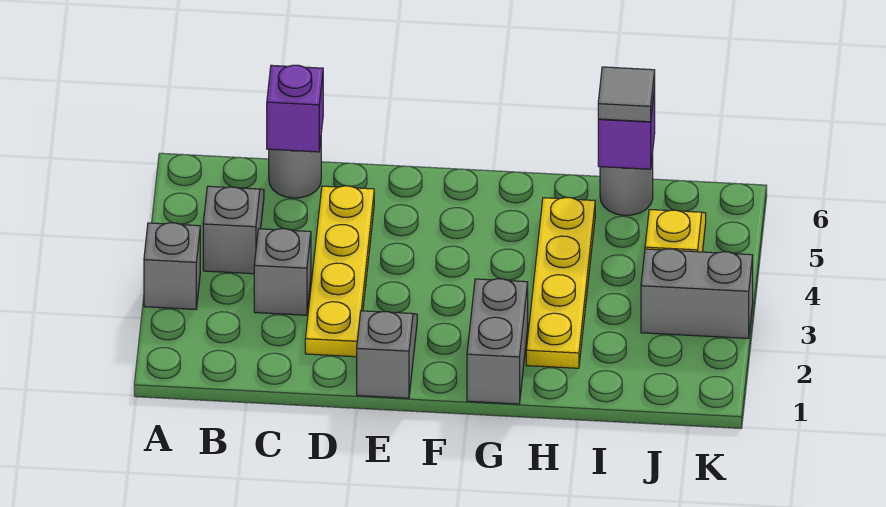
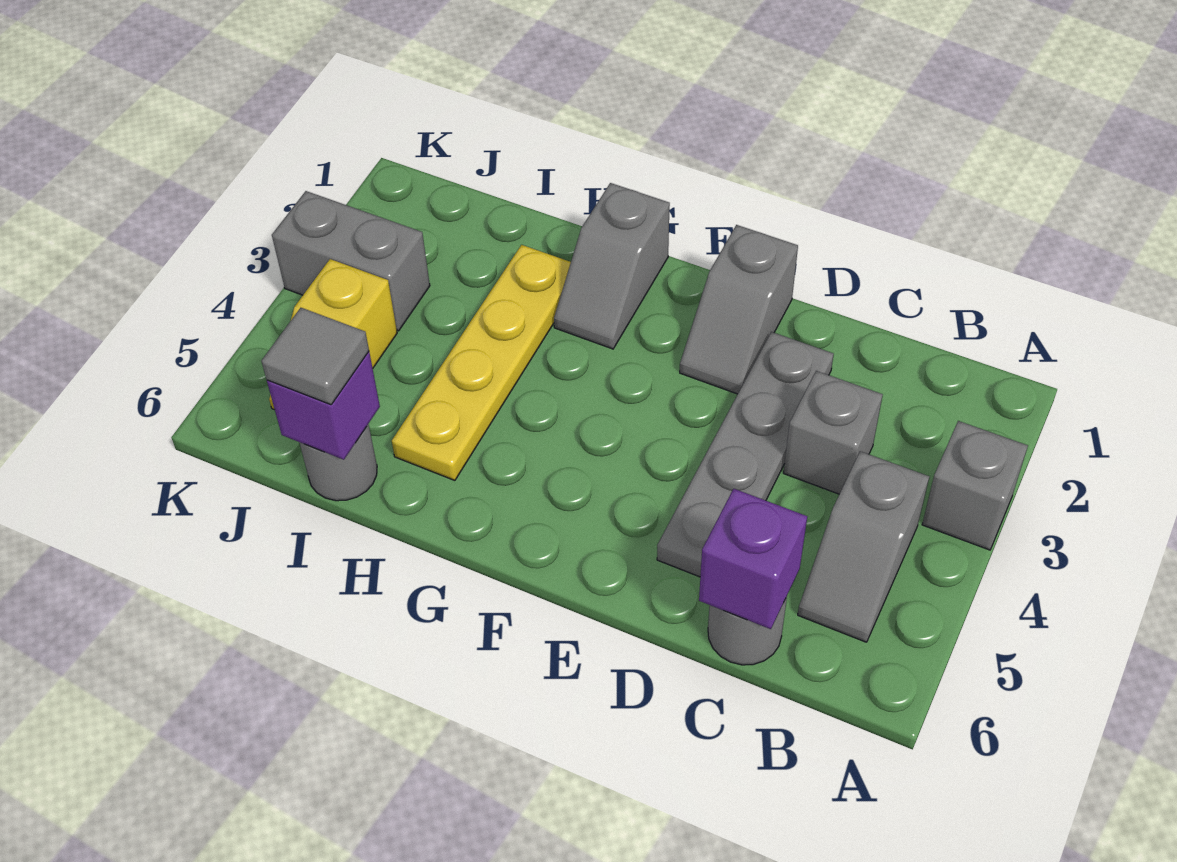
yellow plate D2:D5 level 1 -> grey plate D2:D5 level 1
grey brick G1:G2 level 1 -> grey slope G1:G2 level 1 top 1

